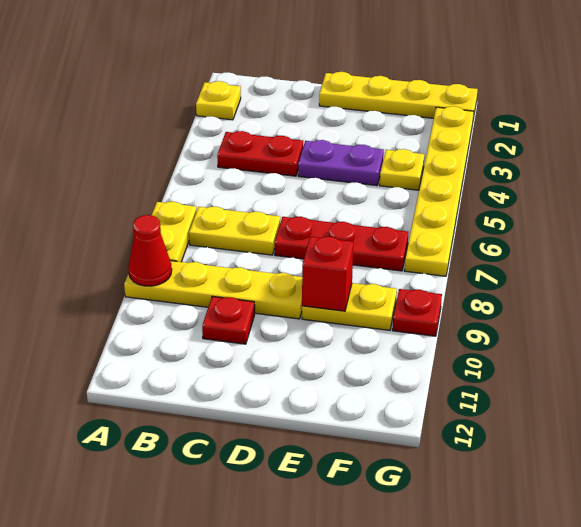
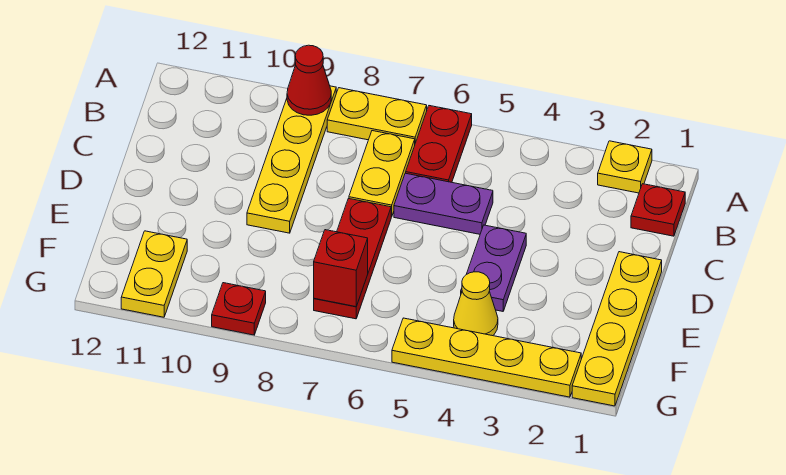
red plate B4:C4 level 1 -> red plate A6:B6 level 1
none -> purple plate C5:C6 level 1
red plate C10 level 1 -> red plate B1 level 1
yellow plate E9:F9 level 1 -> yellow plate F11:G11 level 1
red brick E9 level 2 -> red brick F7 level 2
yellow plate F4 level 1 -> yellow cone F4 level 1
yellow plate G2:G7 level 1 -> yellow plate G2:G5 level 1

